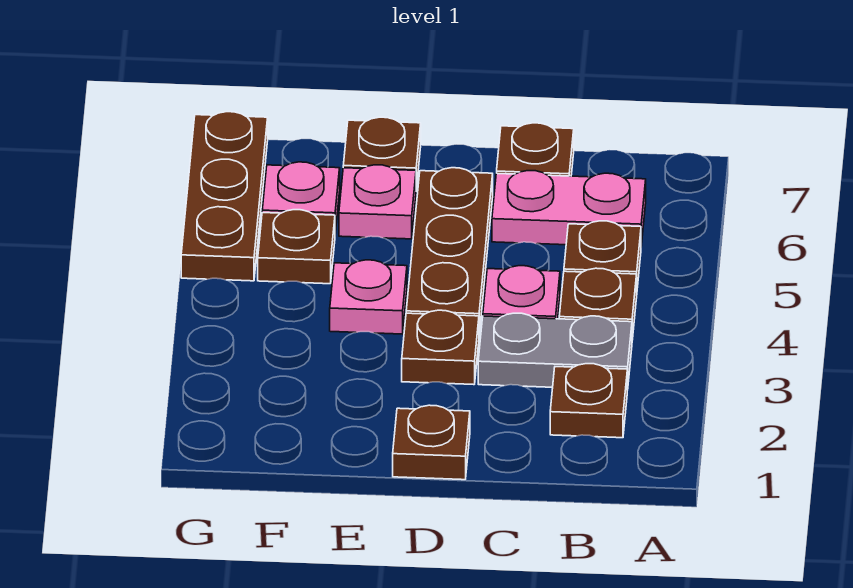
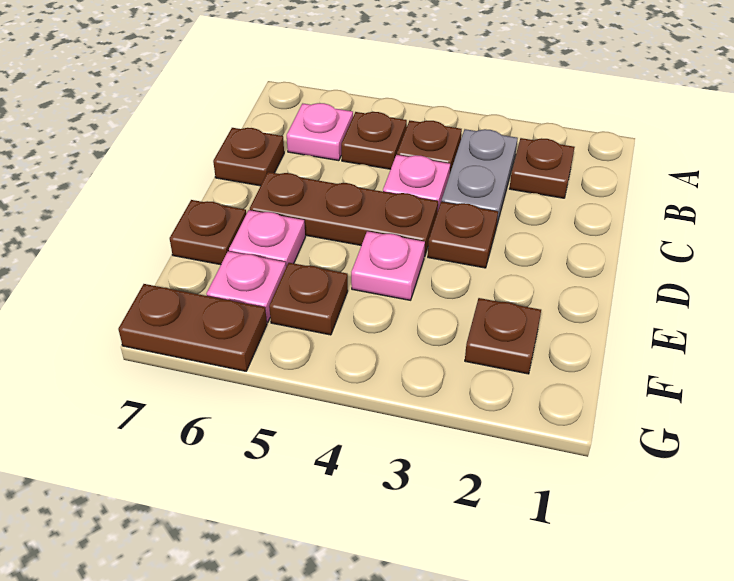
pink plate B6:C6 level 1 -> pink plate B6 level 1
brown plate D1 level 1 -> brown plate F2 level 1
brown plate G5:G7 level 1 -> brown plate G6:G7 level 1

